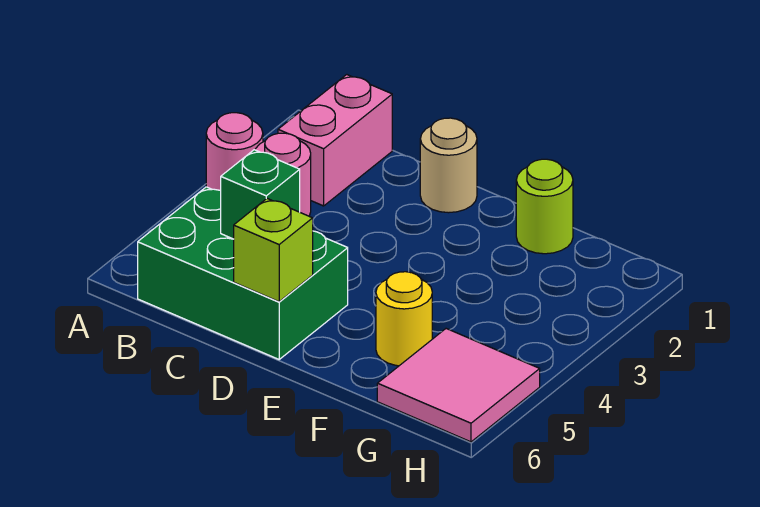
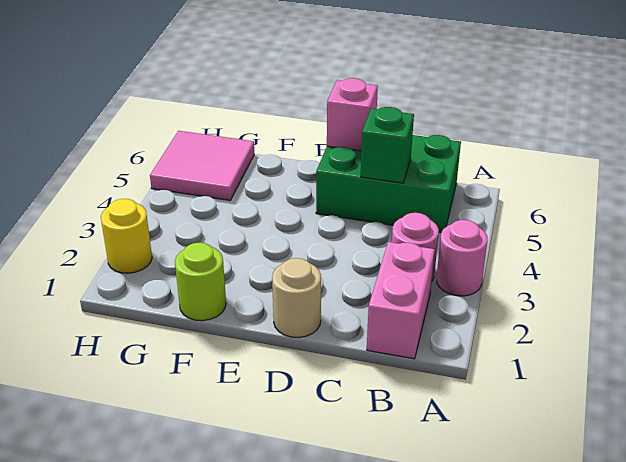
lime brick D6 level 2 -> pink brick D6 level 2
yellow round brick F5 level 1 -> yellow round brick H2 level 1

